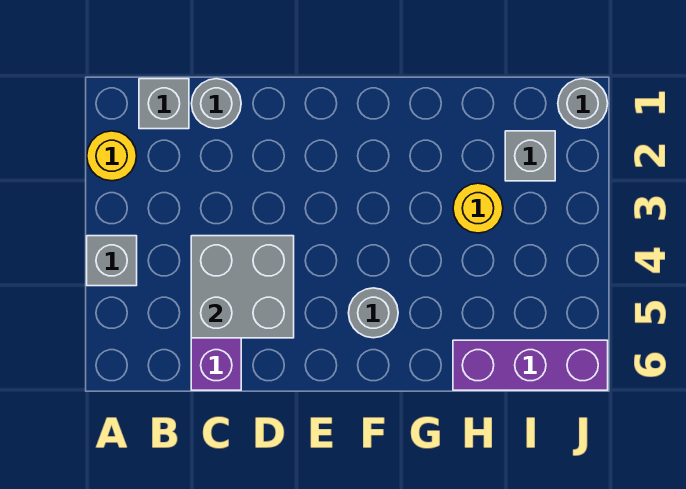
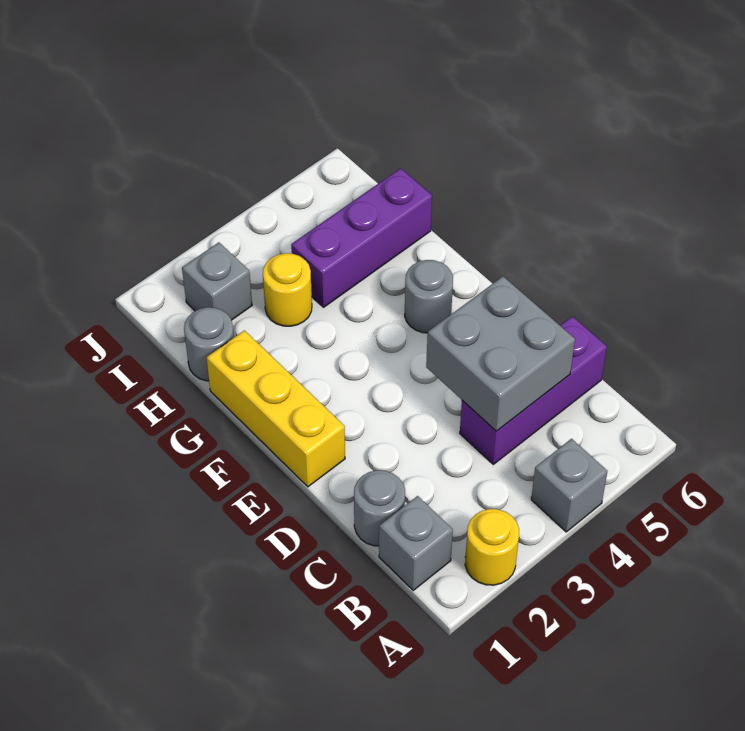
none -> yellow brick E1:G1 level 1
purple brick H6:J6 level 1 -> purple brick H4:H6 level 1
grey round brick J1 level 1 -> grey round brick H1 level 1

